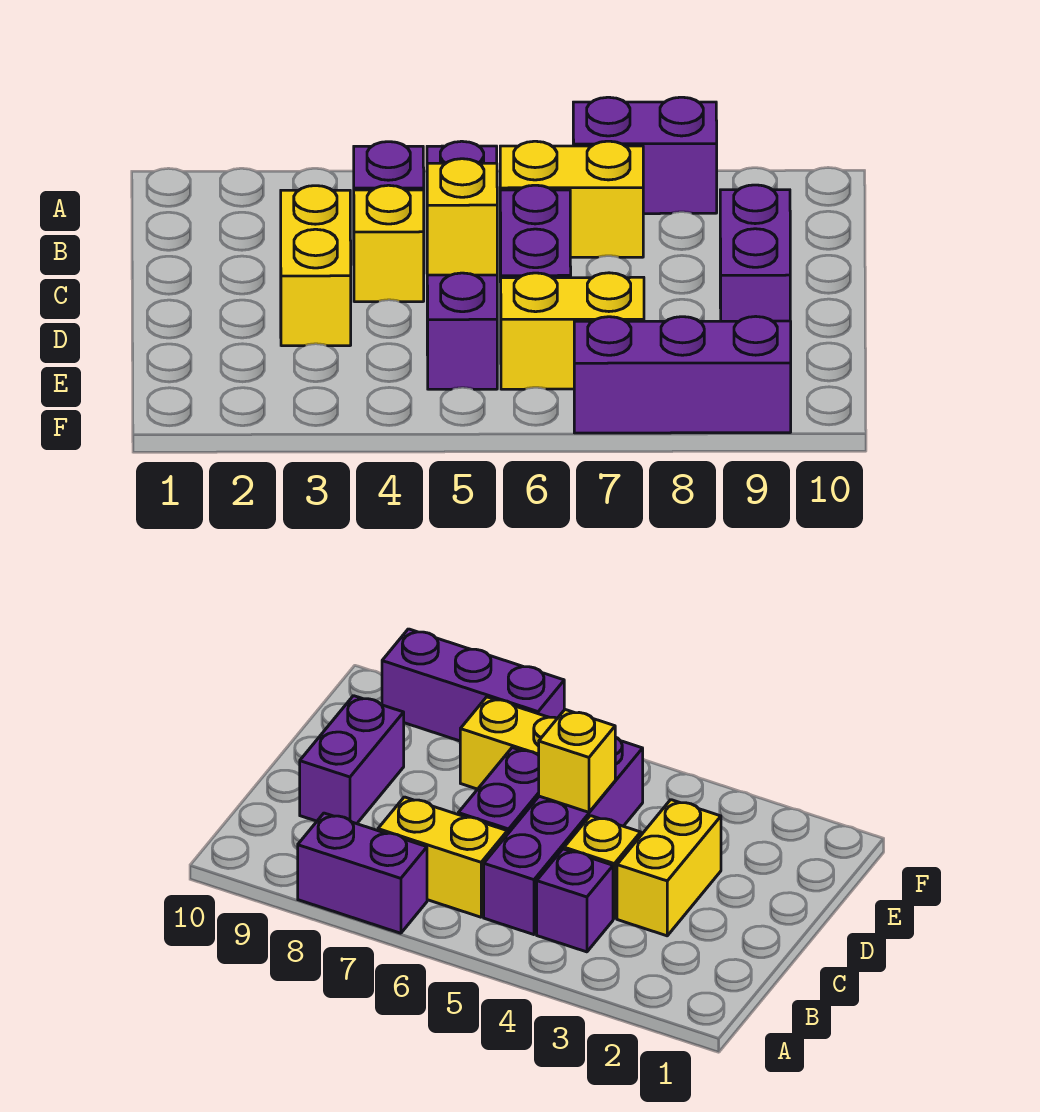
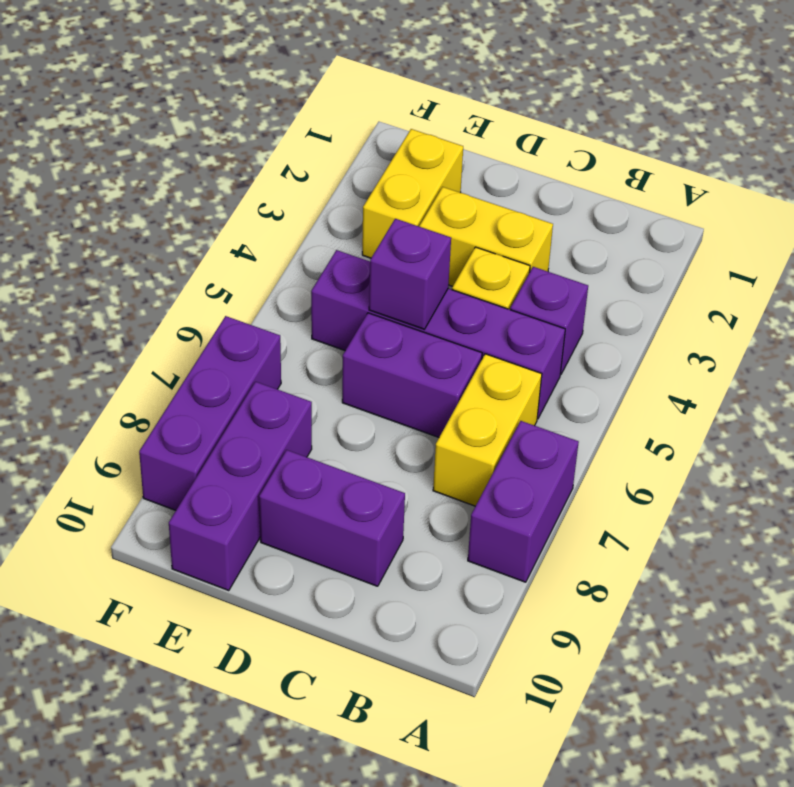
yellow brick D5 level 2 -> purple brick D5 level 2
yellow brick E6:E7 level 1 -> yellow brick E2:E3 level 1
none -> purple brick E8:E10 level 1

